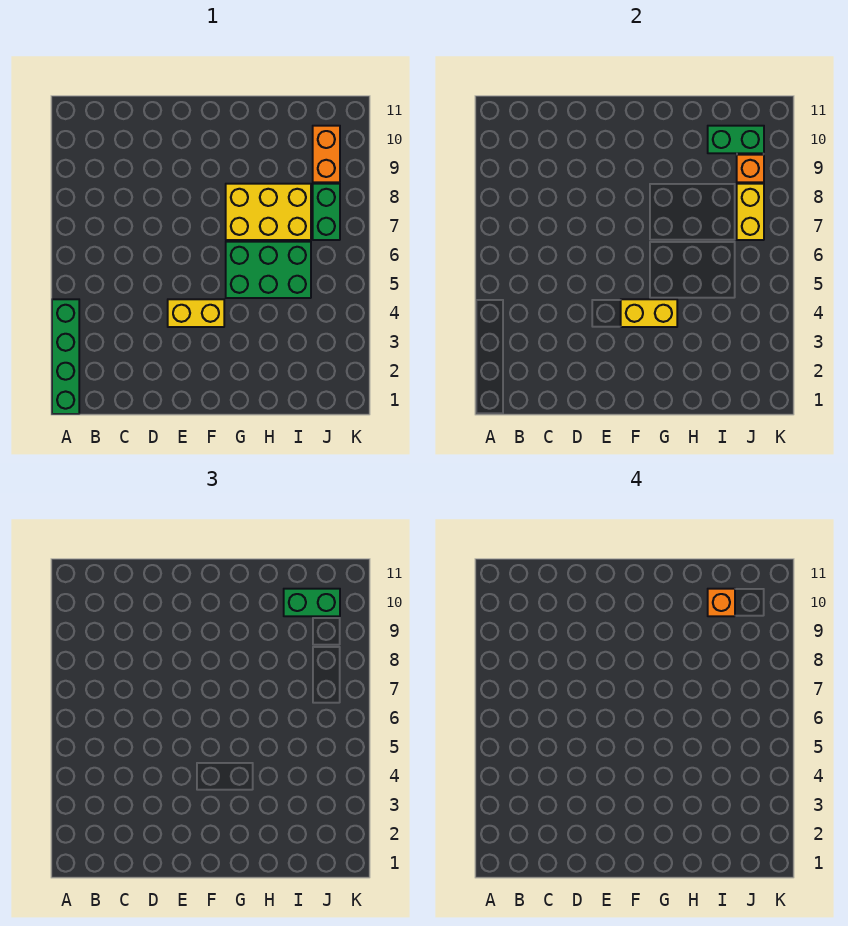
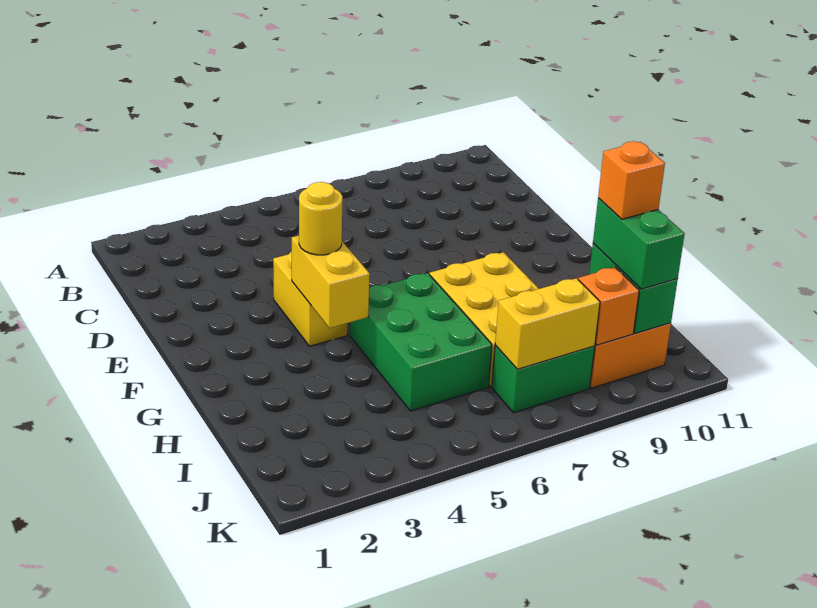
green brick A1:A4 level 1 -> none
none -> yellow round brick F4 level 3

